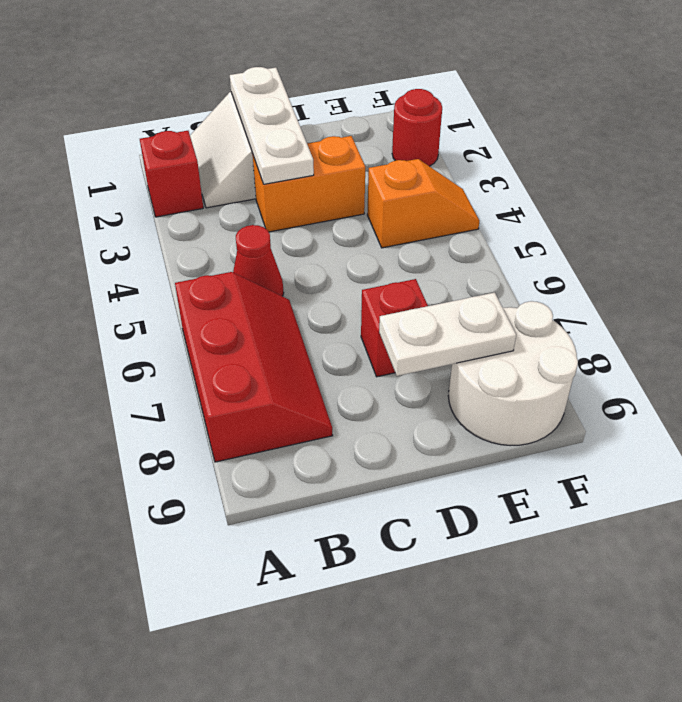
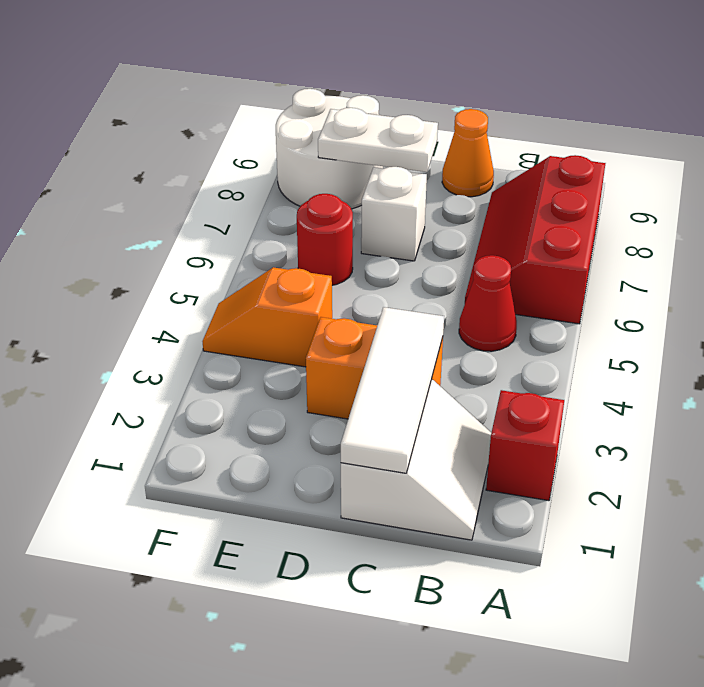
white plate C1:C3 level 2 -> white tile C1:C3 level 2
none -> orange cone C9 level 1
red brick D7 level 1 -> white brick D7 level 1
red round brick F2 level 1 -> red round brick E6 level 1

